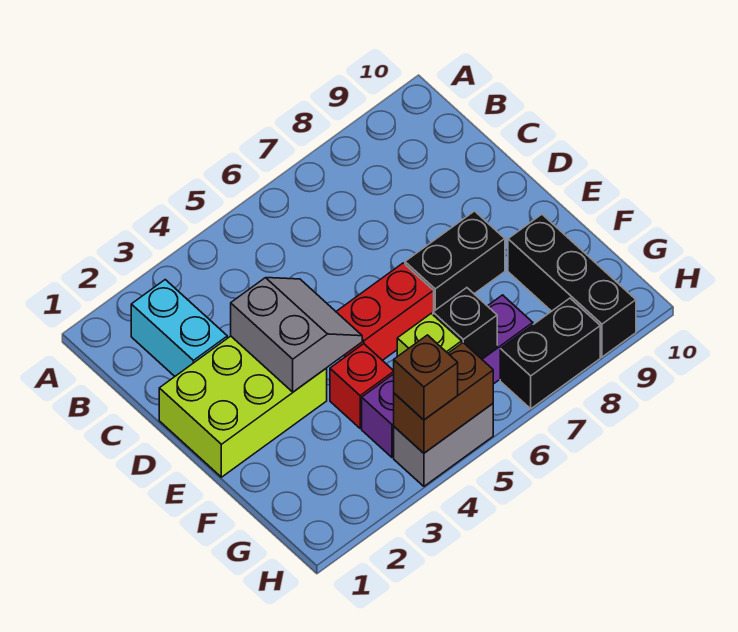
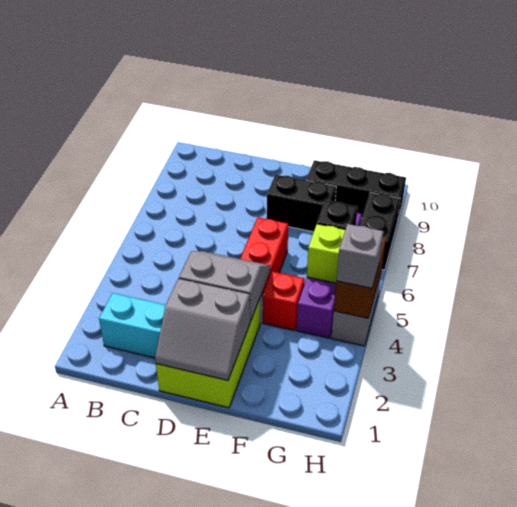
none -> grey slope D1:E2 level 2 top 2
black brick E7:E8 level 1 -> black brick E8:F8 level 1
brown brick H4 level 3 -> grey brick H4 level 3

